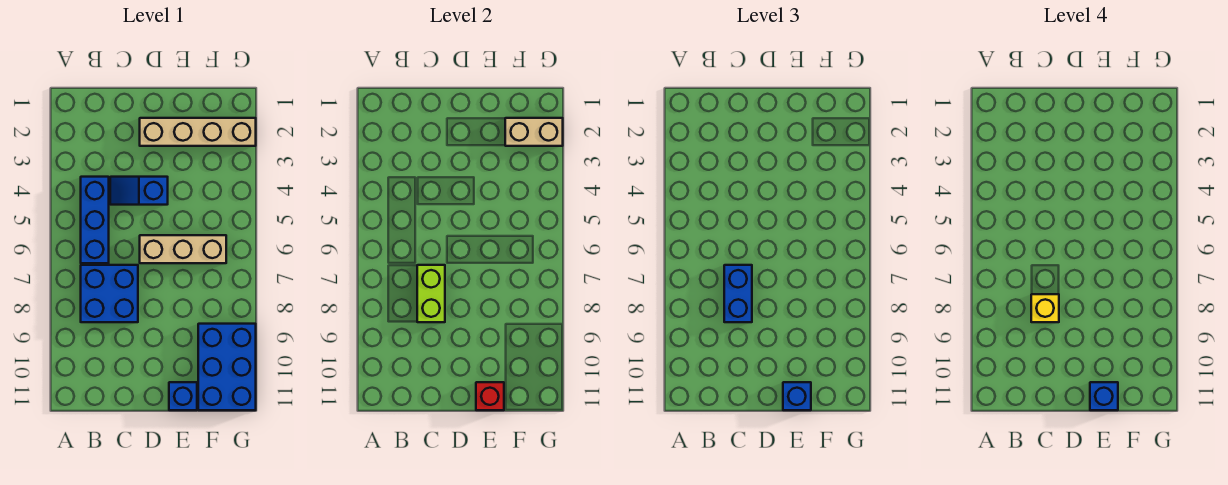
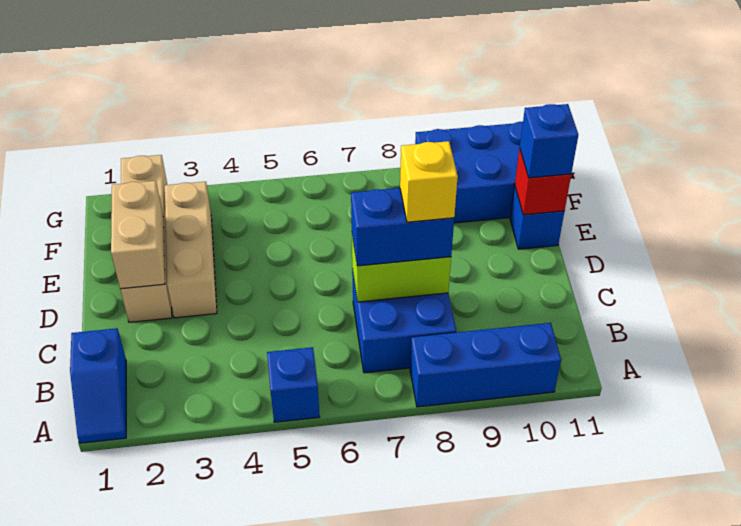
blue brick B4:B6 level 1 -> blue brick A8:A10 level 1
blue slope C4:D4 level 1 top D -> blue slope A1:B1 level 1 top B
tan brick D6:F6 level 1 -> tan brick D3:F3 level 1
blue brick E11 level 4 -> blue brick A5 level 1
tan brick F2:G2 level 2 -> tan brick D2:E2 level 2

